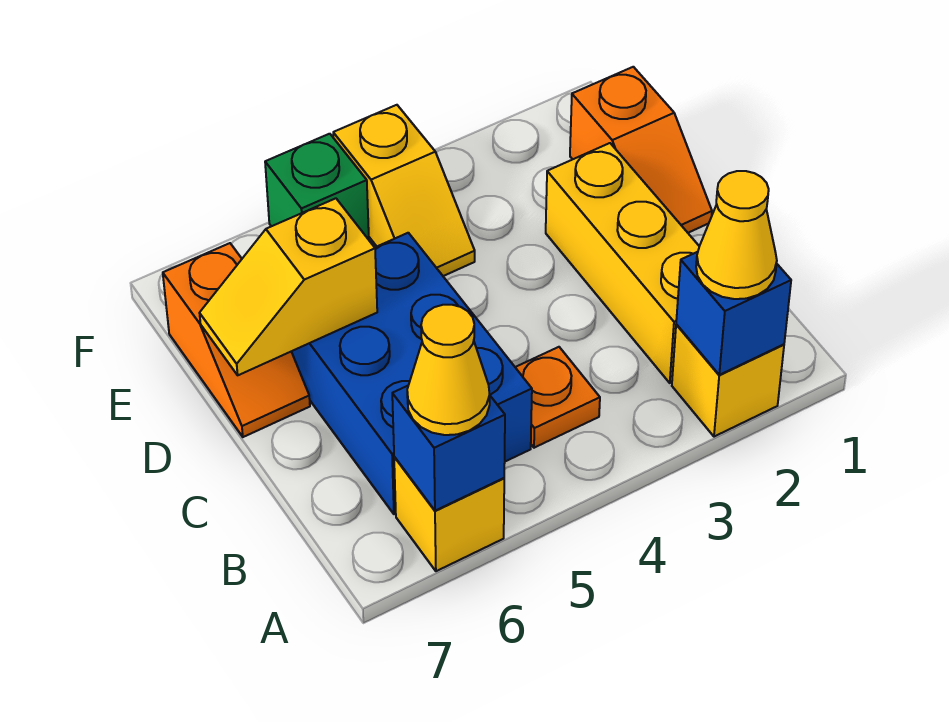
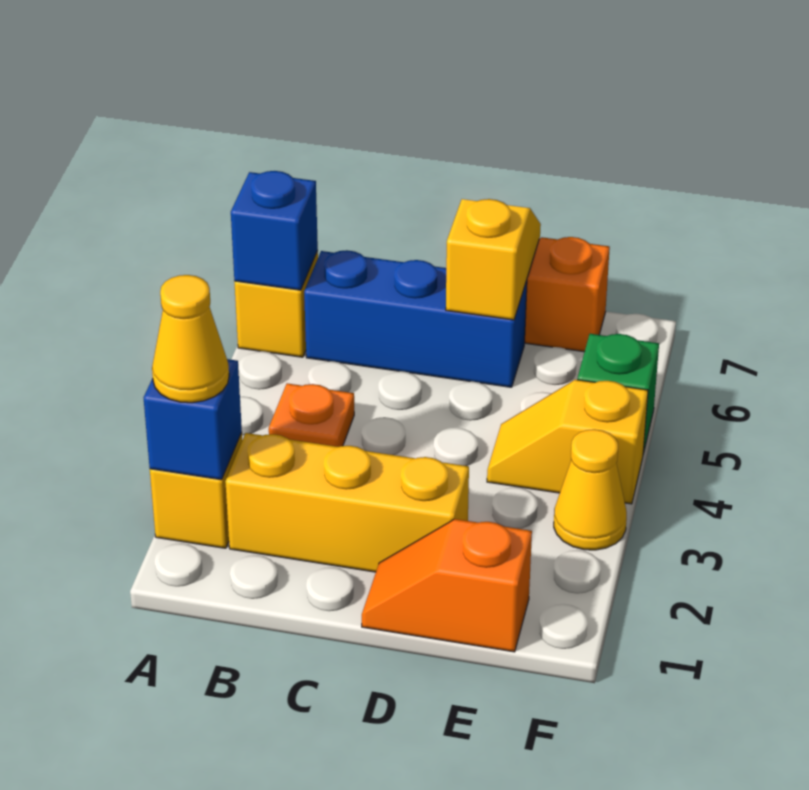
yellow cone A6 level 3 -> yellow cone F3 level 1
blue brick B5:D6 level 1 -> blue brick B6:D6 level 1

